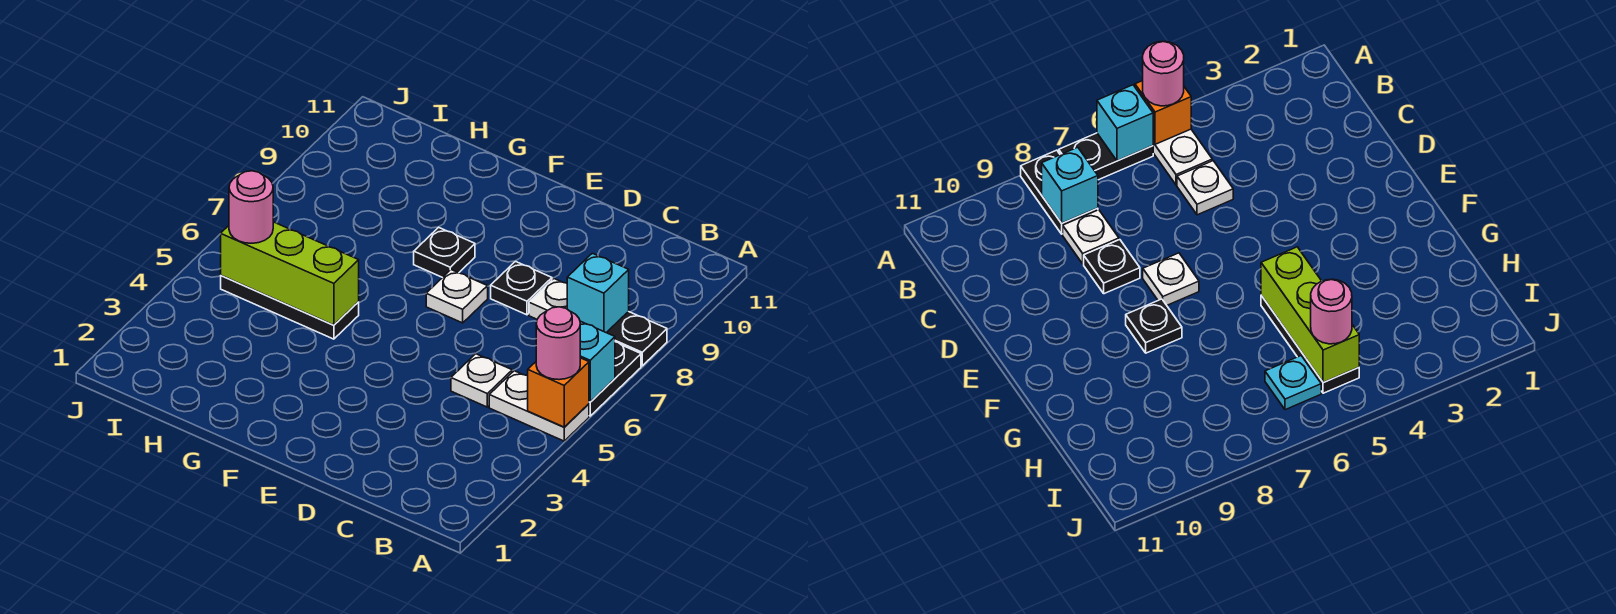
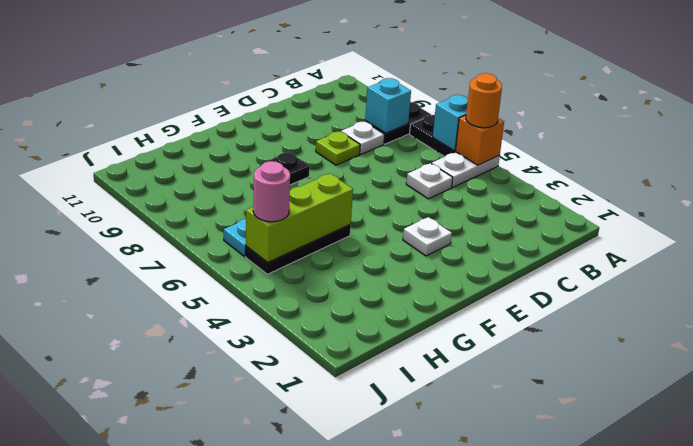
pink round brick A5 level 3 -> orange round brick A5 level 3
black plate D8 level 1 -> lime plate D8 level 1
white plate E7 level 1 -> white plate E3 level 1

